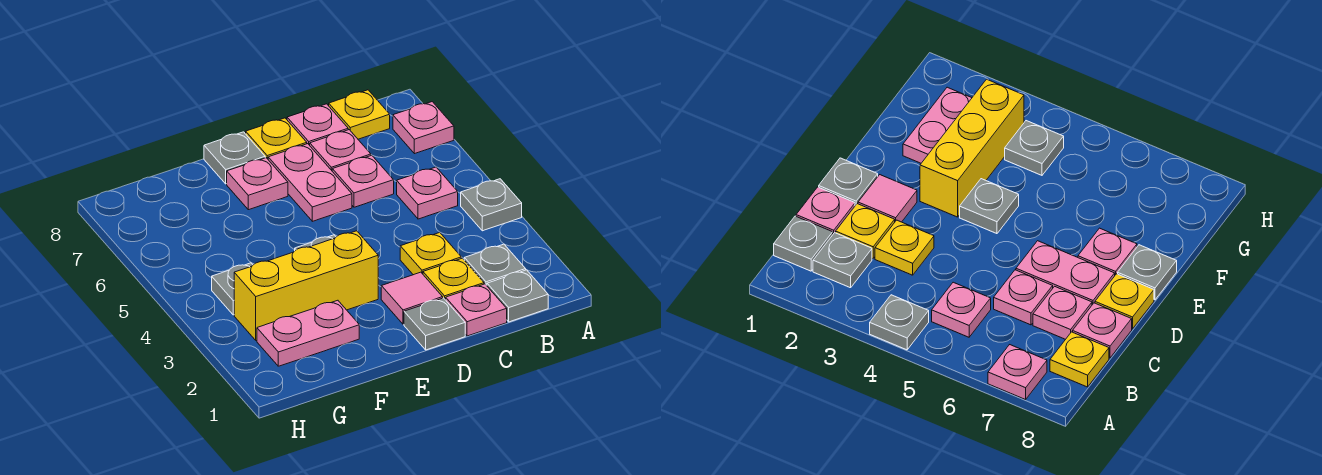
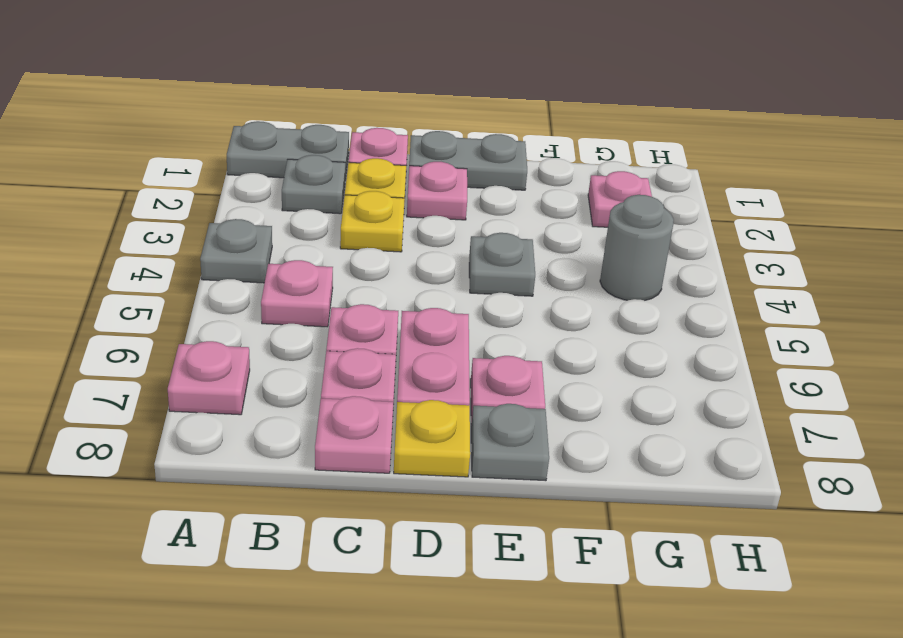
grey plate B1 level 1 -> grey plate A1:B1 level 1
yellow plate B8 level 1 -> none
grey plate D1 level 1 -> grey plate D1:E1 level 1
pink tile D2 level 1 -> pink plate D2 level 1
yellow brick E3:G3 level 1 -> none
pink plate F2:G2 level 1 -> pink plate G2 level 1
grey plate G4 level 1 -> grey round brick G4 level 1

